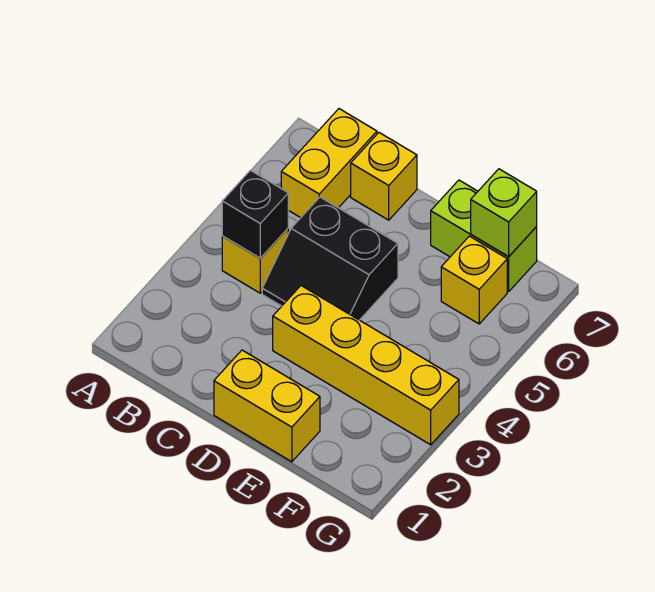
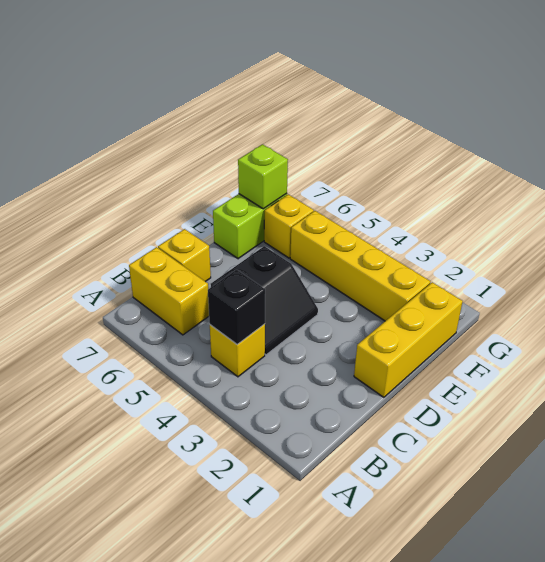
yellow brick D1:E1 level 1 -> yellow brick D1:F1 level 1
yellow brick D3:G3 level 1 -> yellow brick F2:F5 level 1

